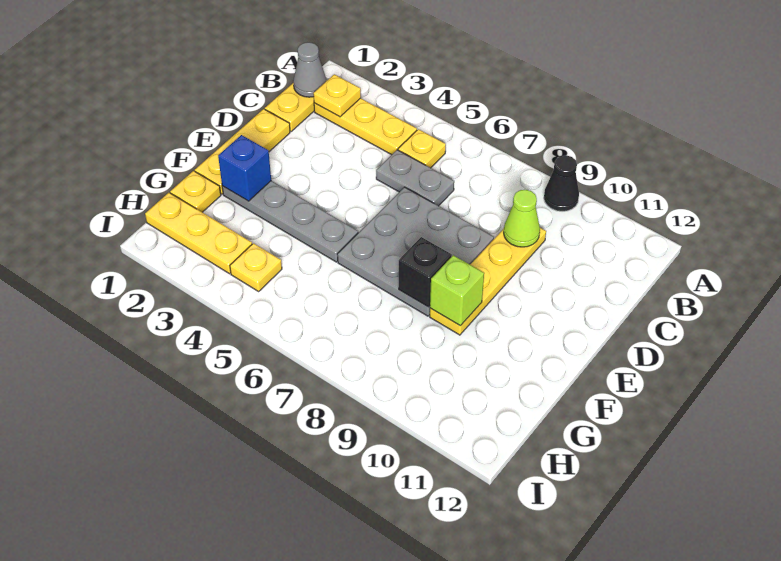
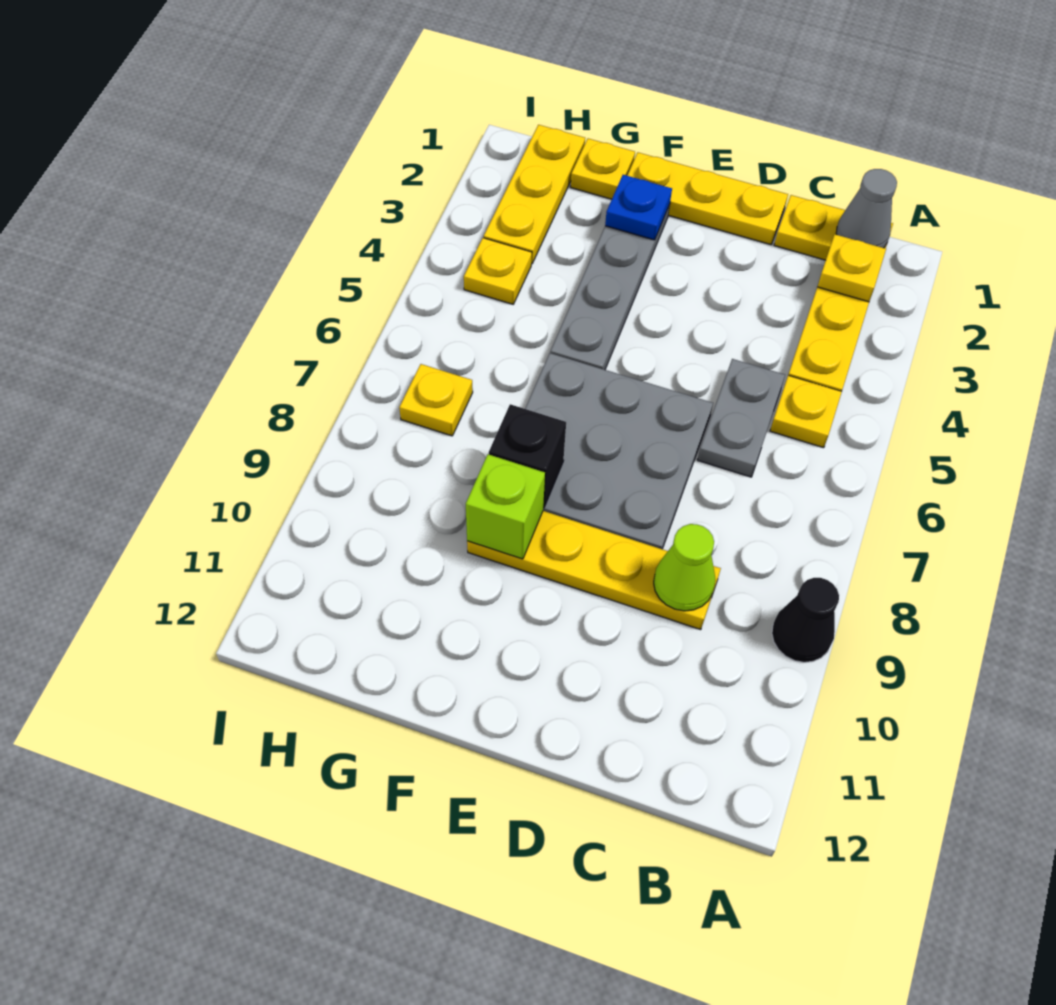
blue brick F2 level 2 -> blue plate F2 level 2
none -> yellow plate H7 level 1

